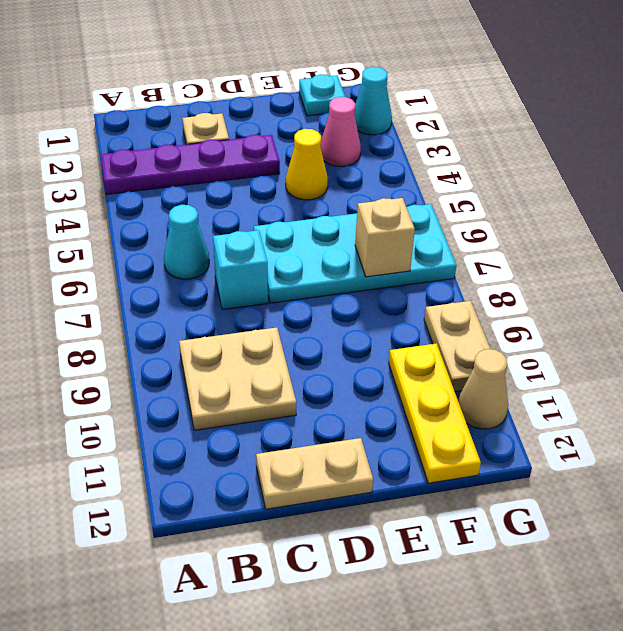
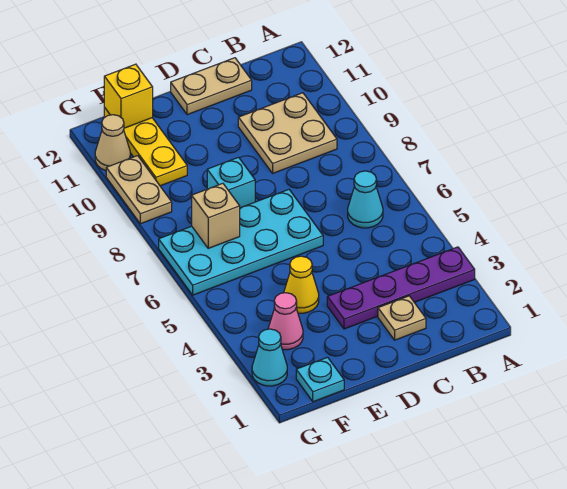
cyan brick C7 level 1 -> cyan brick E8 level 1
none -> yellow brick F12 level 2

